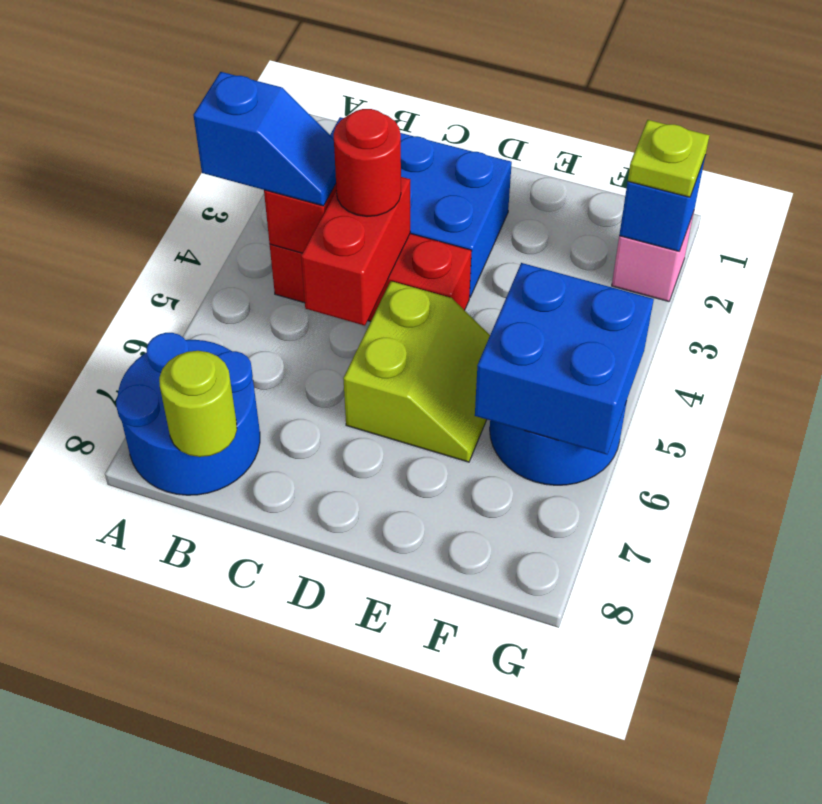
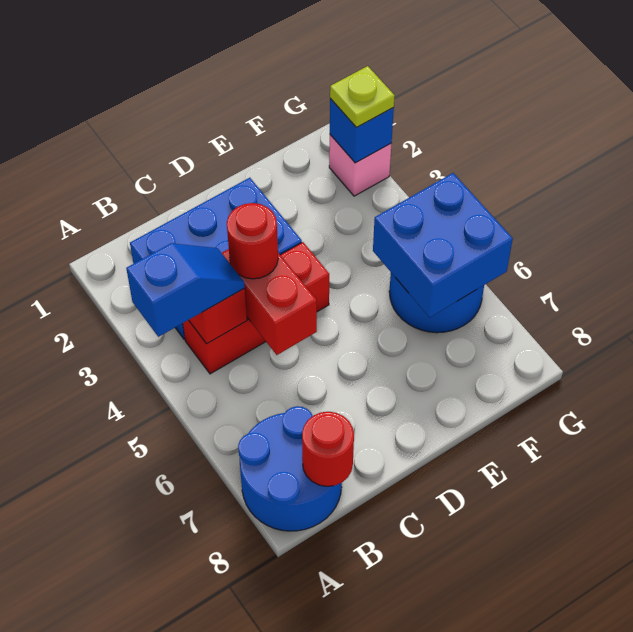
lime round brick B8 level 2 -> red round brick B8 level 2
lime slope D5:E6 level 1 top D -> none

